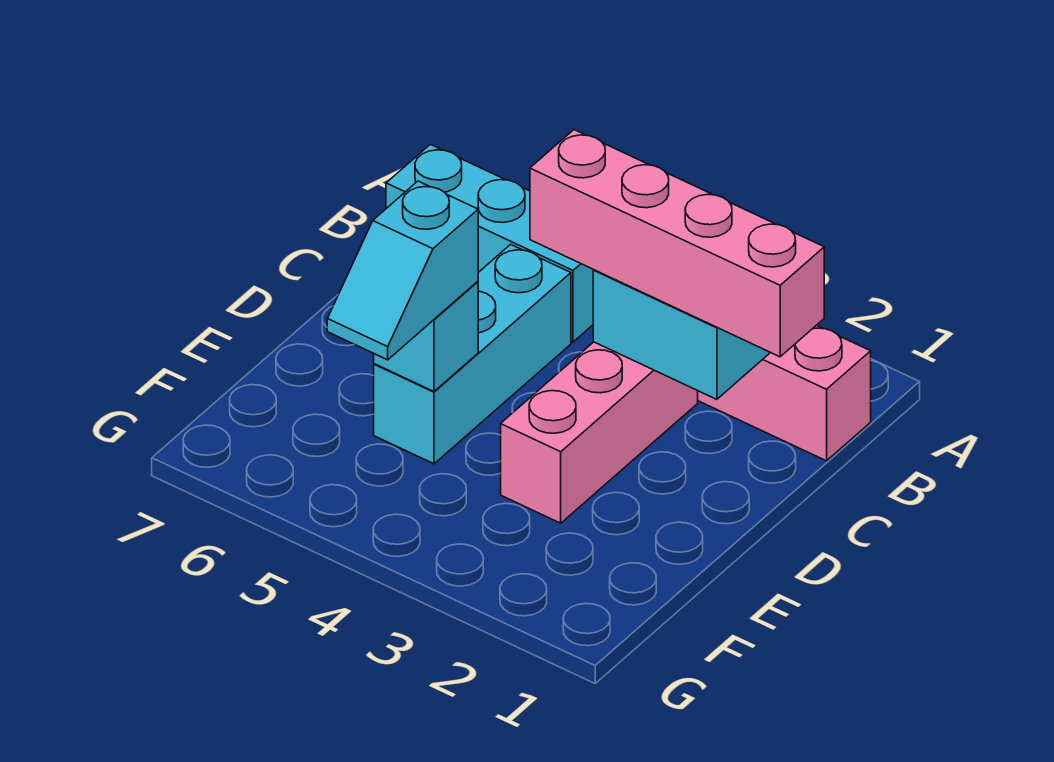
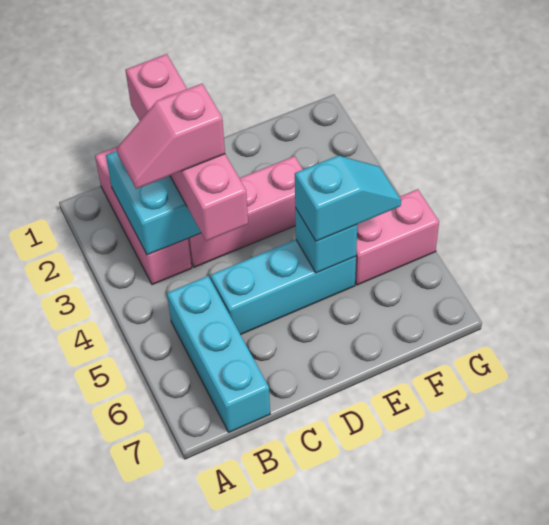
none -> pink slope B3:C3 level 4 top C
none -> pink brick F5:G5 level 1

